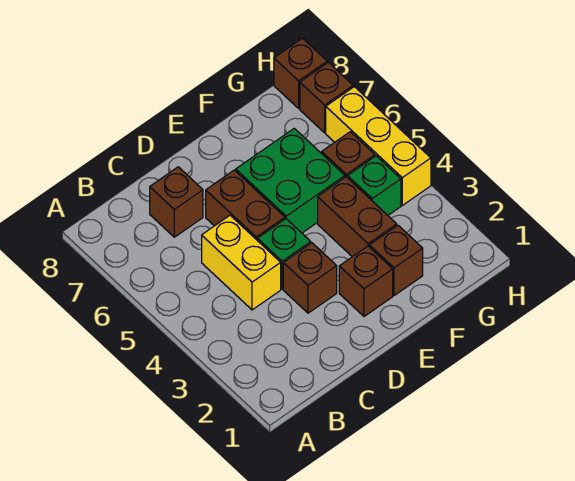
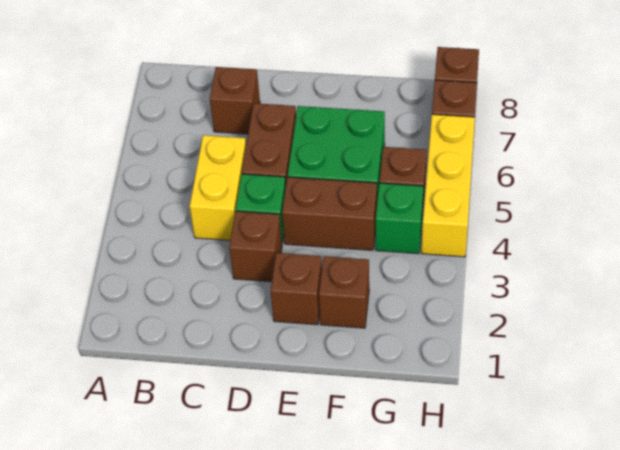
brown brick F3:F4 level 1 -> brown brick E4:F4 level 1

